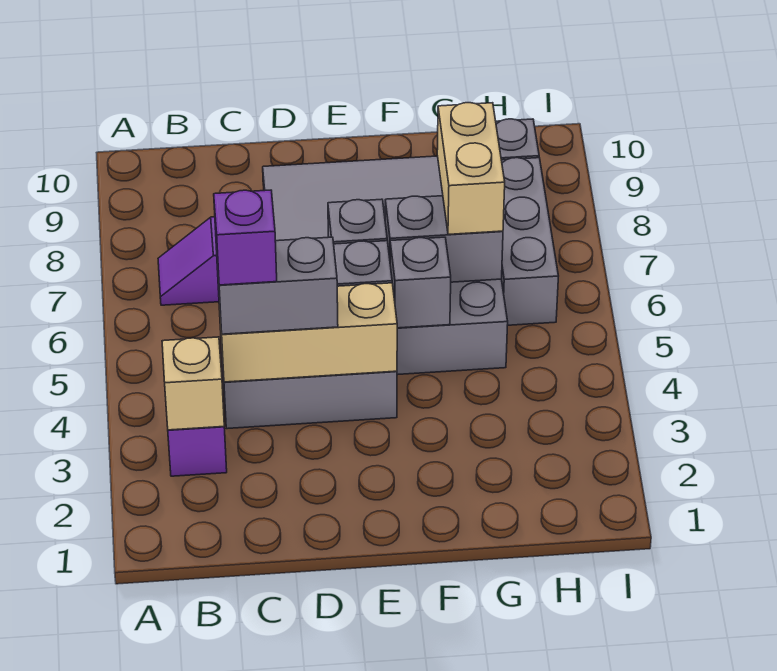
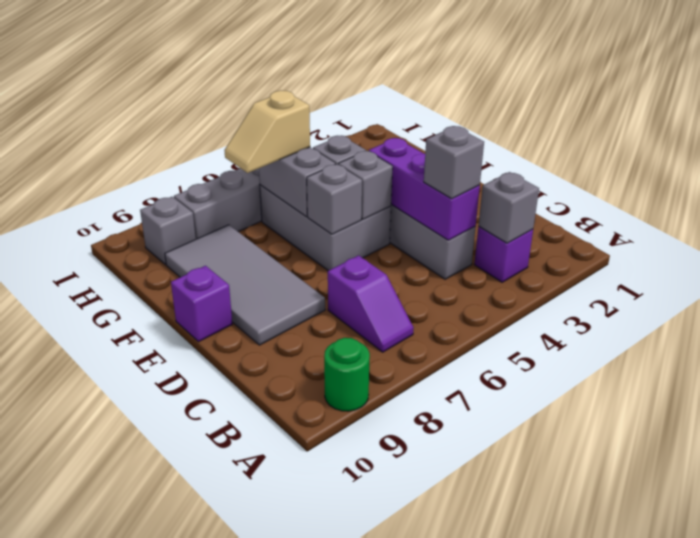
none -> green round brick A9 level 1
tan brick B3 level 2 -> grey brick B3 level 2
tan brick C4:E4 level 2 -> purple brick C4:E4 level 2
grey brick C4:D4 level 3 -> grey brick C4 level 3
purple brick C4 level 4 -> purple brick E10 level 1
tan brick G6:G7 level 3 -> tan slope G6:G7 level 3 top 6

